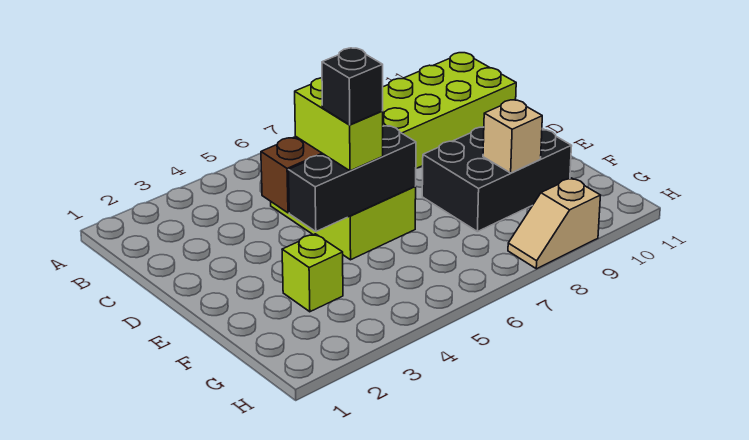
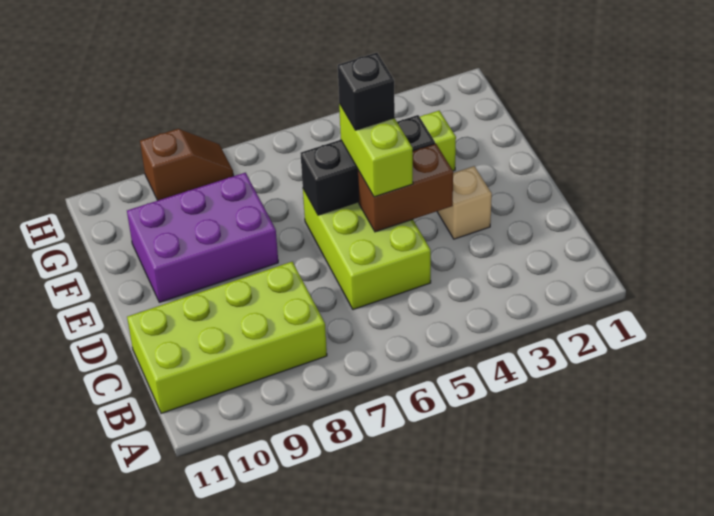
black brick E8:F10 level 1 -> purple brick E8:F10 level 1
tan brick F9 level 2 -> tan brick D3 level 1
tan slope H8:H9 level 1 top 9 -> brown slope H8:H9 level 1 top 9

